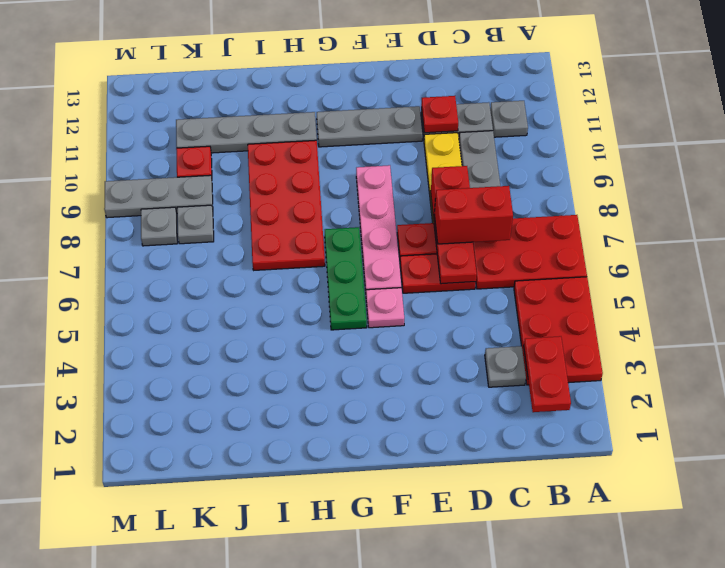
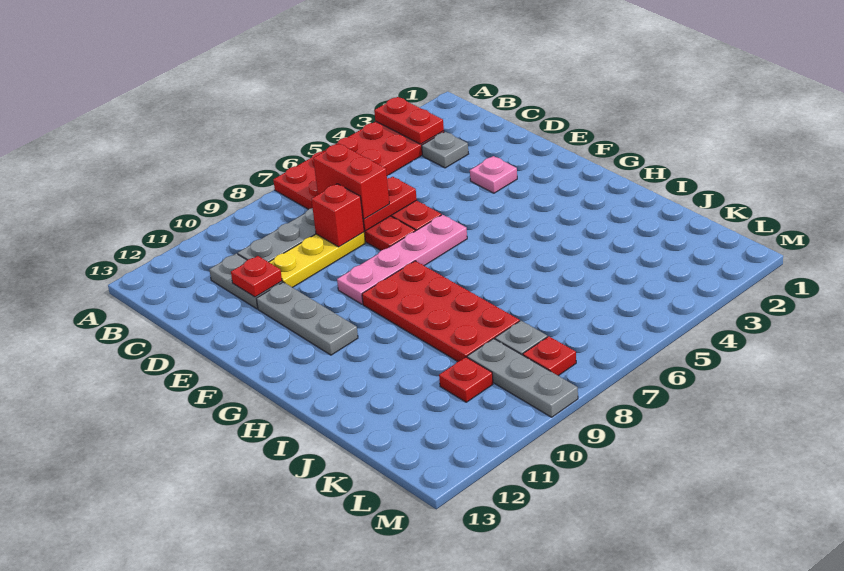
red plate B2:B3 level 2 -> red plate A3:B3 level 2
grey plate B11 level 1 -> none
pink plate F5 level 1 -> pink plate E3 level 1
green plate G5:G7 level 1 -> none
red plate H7:I10 level 1 -> red plate G8:J9 level 1
grey plate H11:K11 level 1 -> none
grey plate L8 level 1 -> red plate L8 level 1

